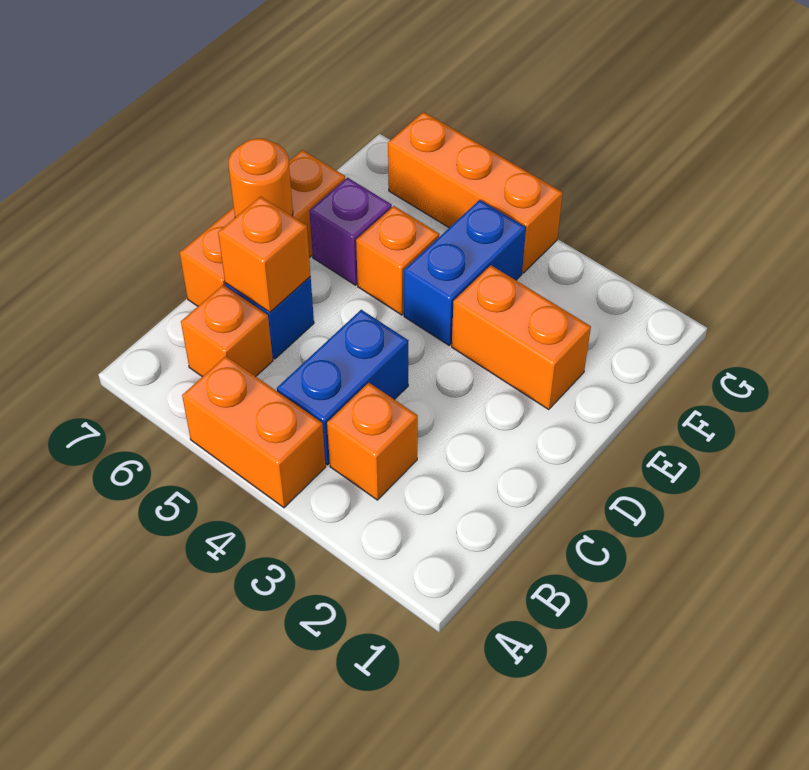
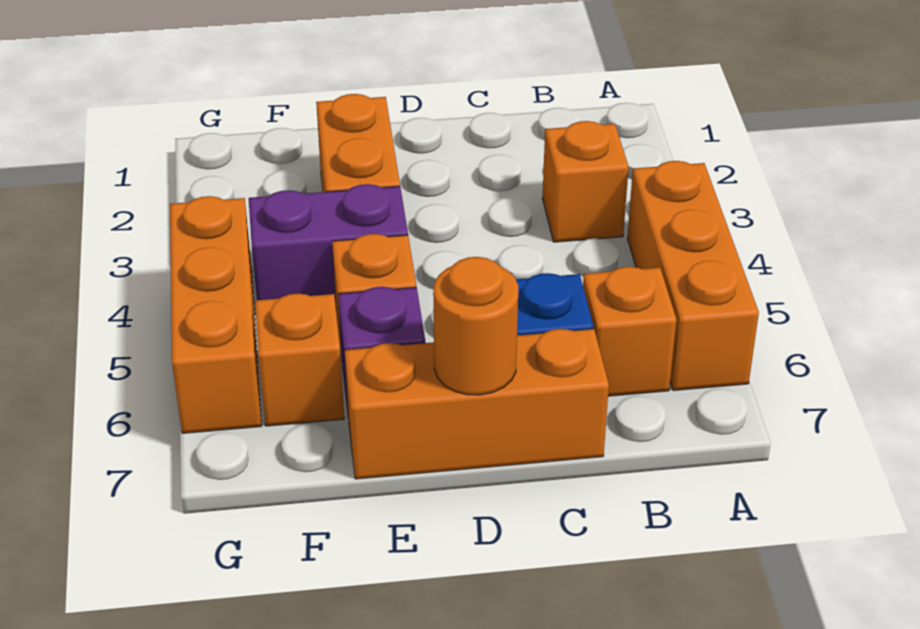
orange brick A4:A5 level 1 -> orange brick A4:A6 level 1
blue brick B4:C4 level 1 -> none
orange brick C6 level 2 -> orange brick F6 level 1
blue brick E4:F4 level 1 -> purple brick E4:F4 level 1

